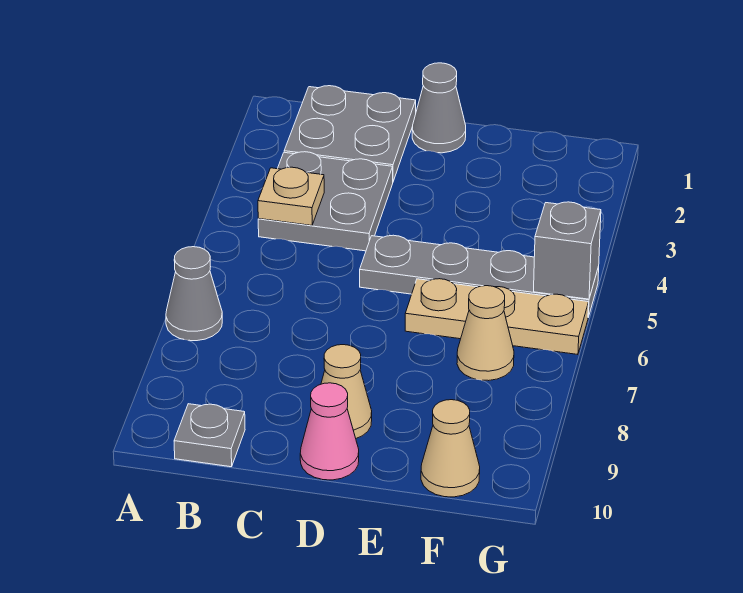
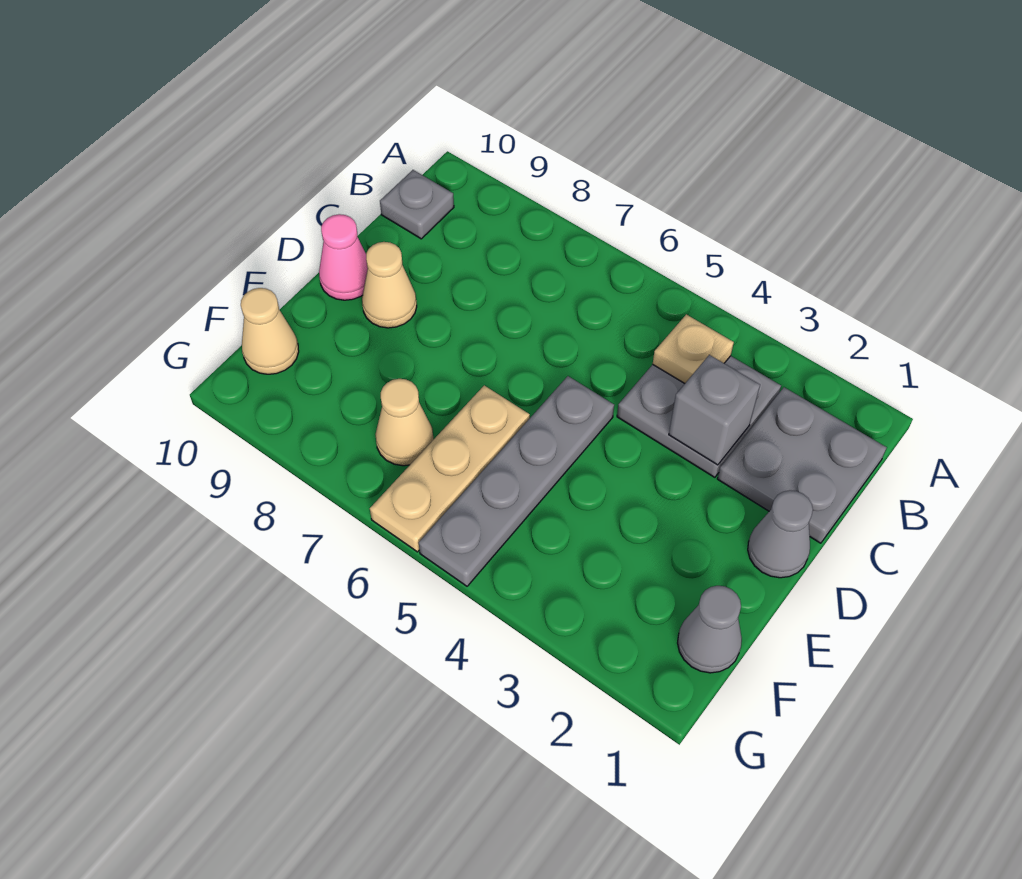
grey cone A7 level 1 -> grey cone F1 level 1
grey brick G5 level 2 -> grey brick C3 level 2

